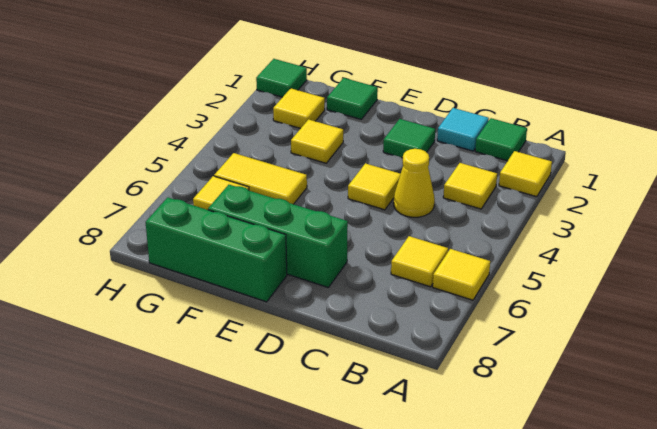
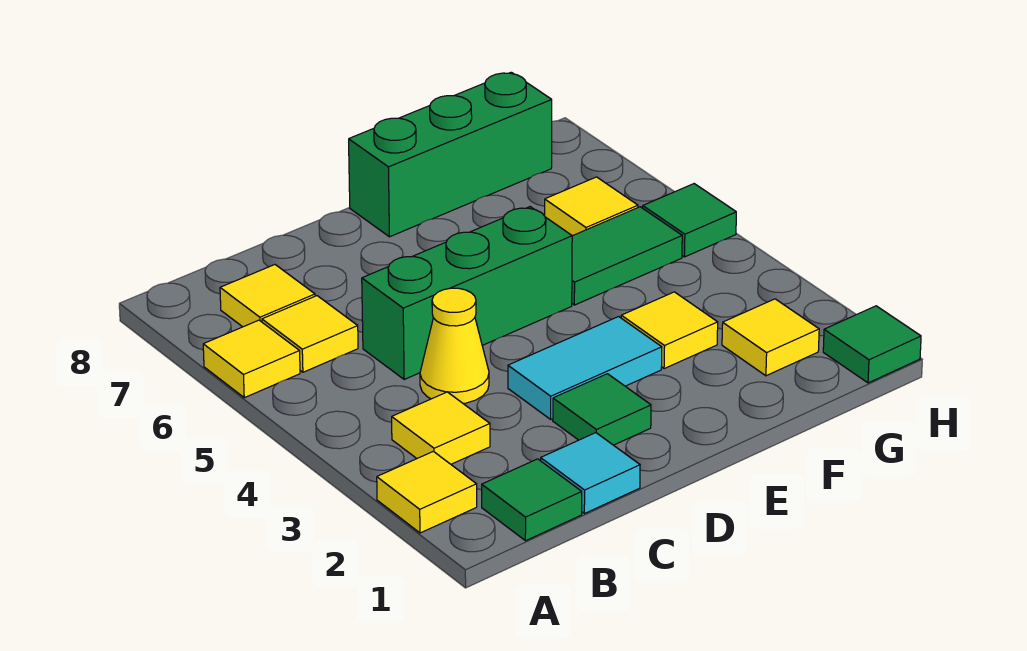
none -> cyan tile D3:E3 level 1
yellow tile D4 level 1 -> yellow tile B7 level 1
green brick D7:F7 level 1 -> green brick C5:E5 level 1
green tile F1 level 1 -> green tile H5 level 1
yellow tile F5:G5 level 1 -> green tile F5:G5 level 1

